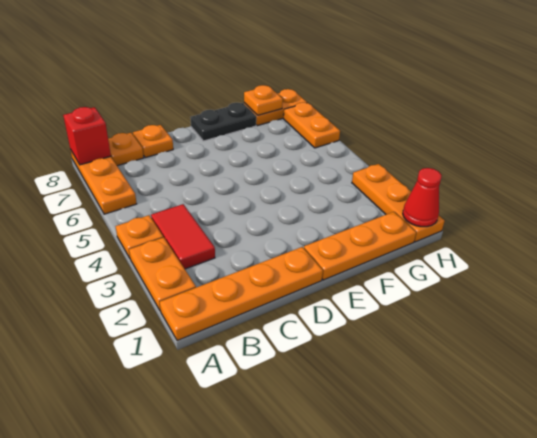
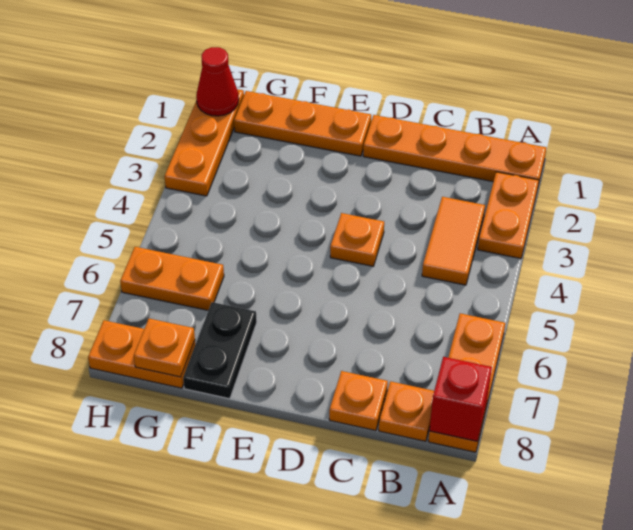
orange plate A4 level 1 -> orange plate D4 level 1
red tile B3:B4 level 1 -> orange tile B3:B4 level 1
black plate E8:F8 level 1 -> black plate F7:F8 level 1
orange plate H6:H7 level 1 -> orange plate G6:H6 level 1

